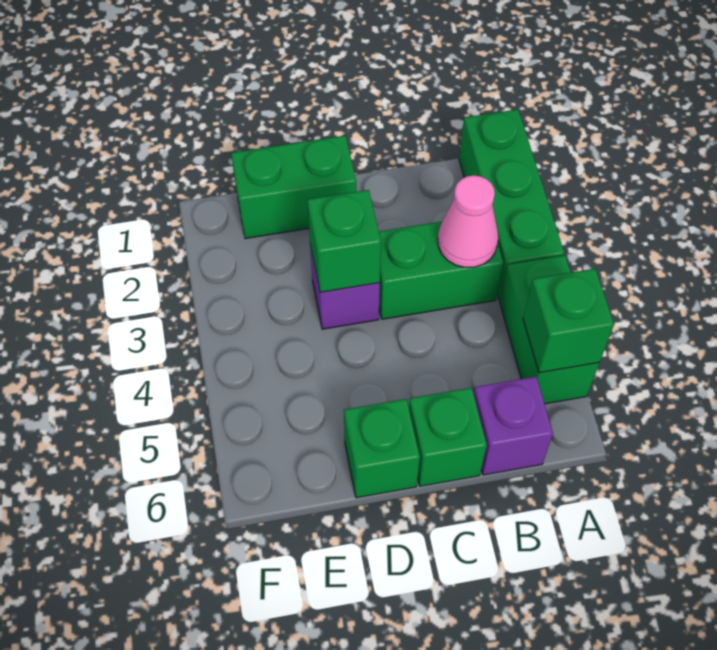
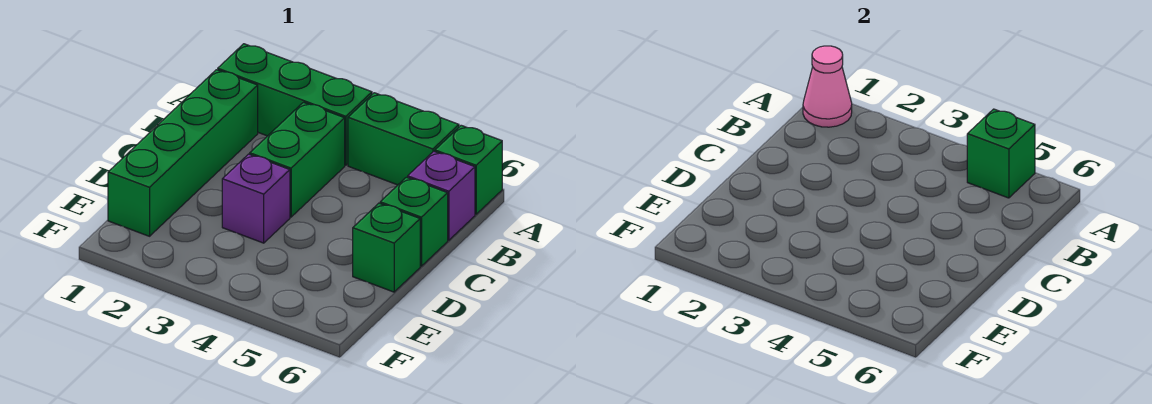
pink cone B3 level 2 -> pink cone A1 level 2
green brick D1:E1 level 1 -> green brick B1:E1 level 1
green brick D3 level 2 -> green brick A6 level 1

